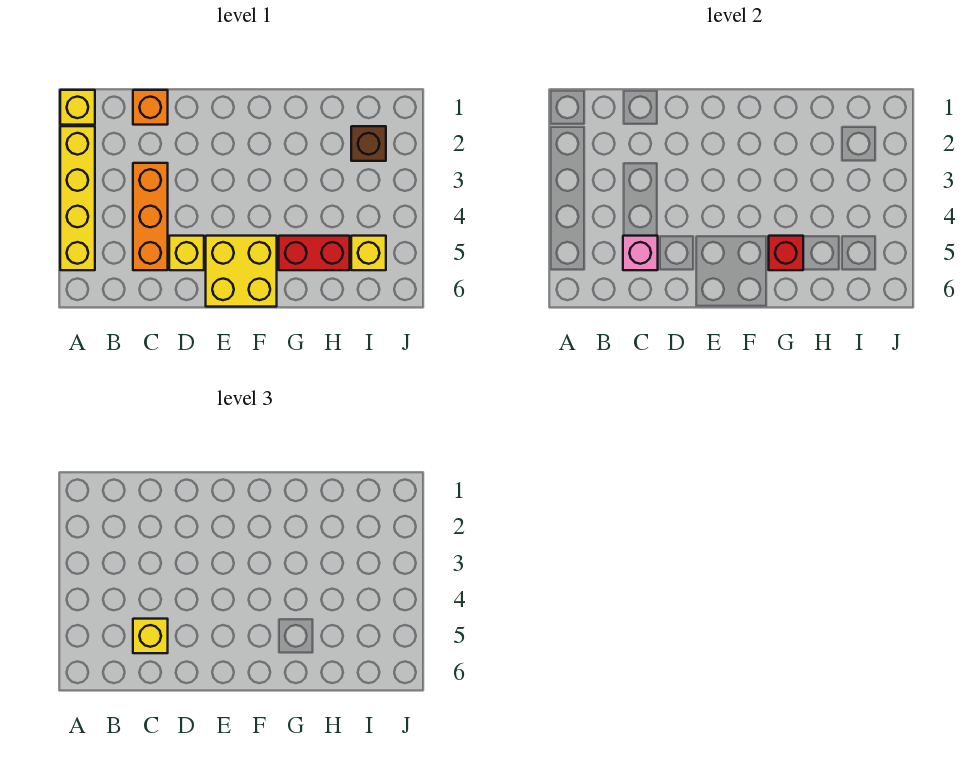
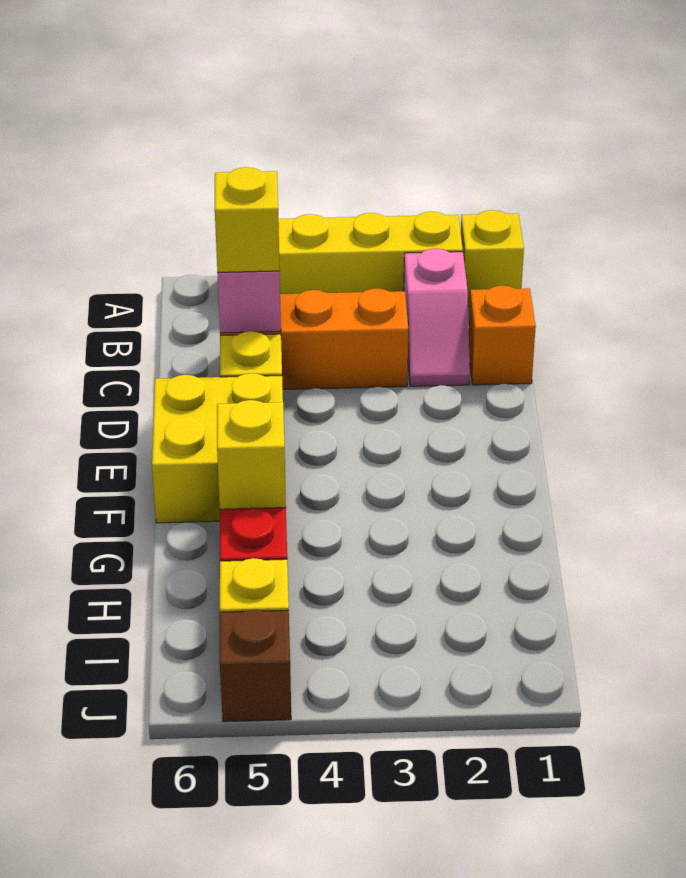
none -> pink slope B2:C2 level 1 top B
red brick G5 level 2 -> yellow brick G5 level 2
brown brick I2 level 1 -> brown brick J5 level 1

